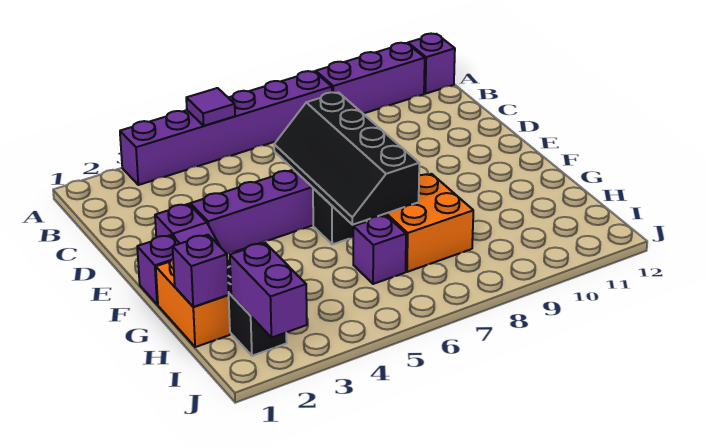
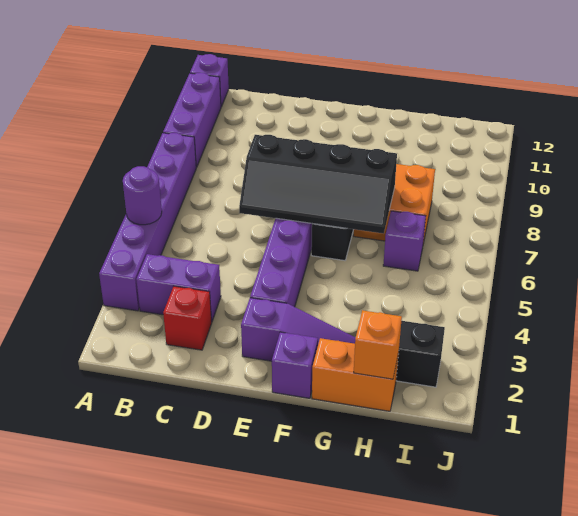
purple tile A5 level 2 -> purple round brick A5 level 2
none -> red brick C2 level 1
purple brick H1 level 2 -> orange brick H1 level 2
purple brick I2:J2 level 2 -> purple brick B3:C3 level 1

